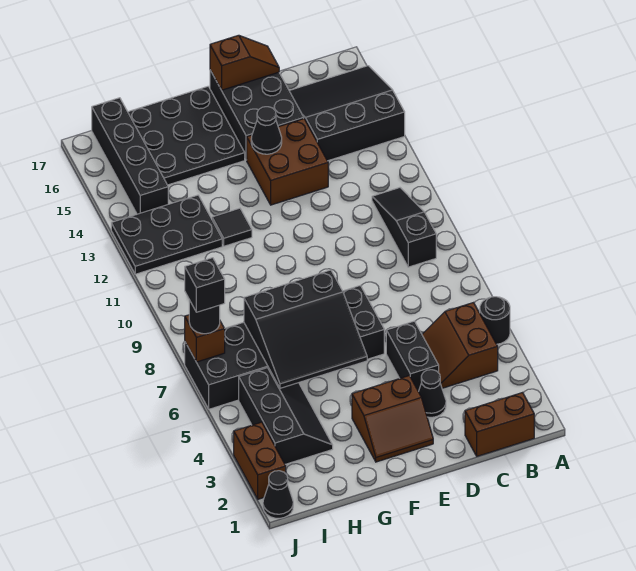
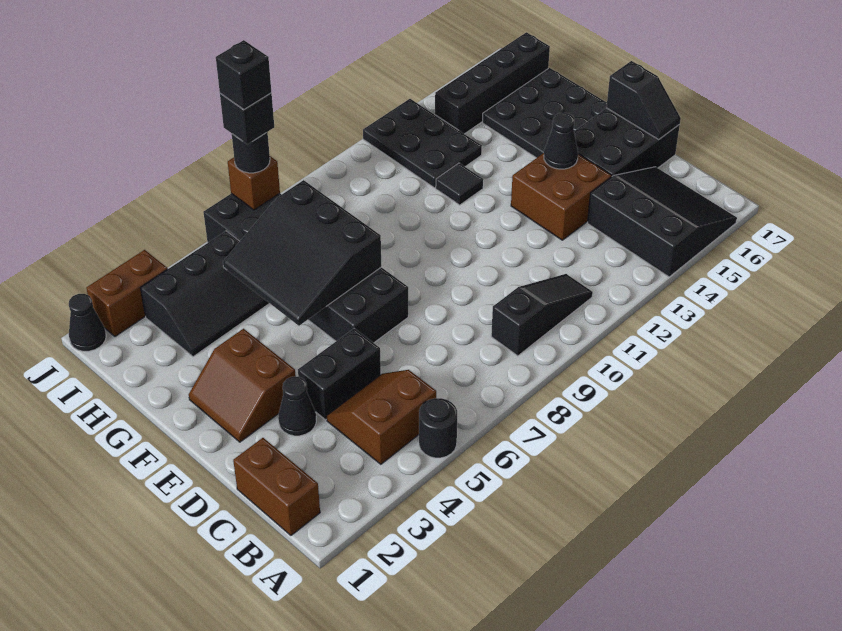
brown slope D17:E17 level 2 top E -> black slope D17:E17 level 2 top E
none -> black brick J7 level 5

